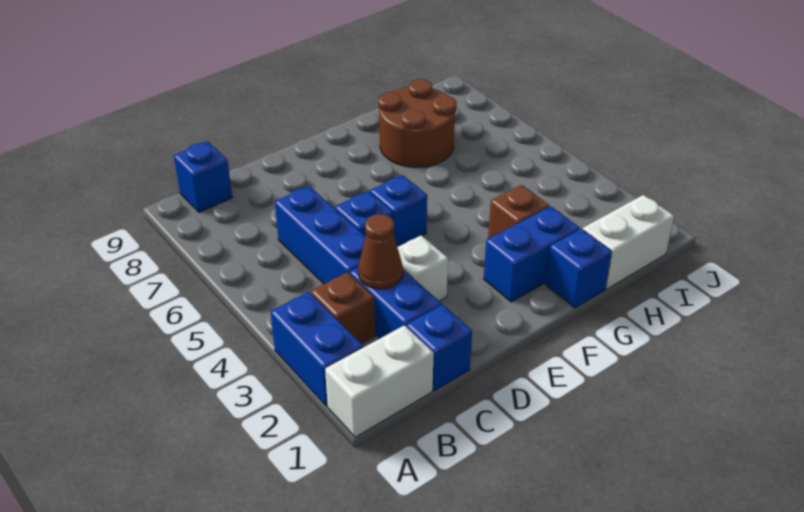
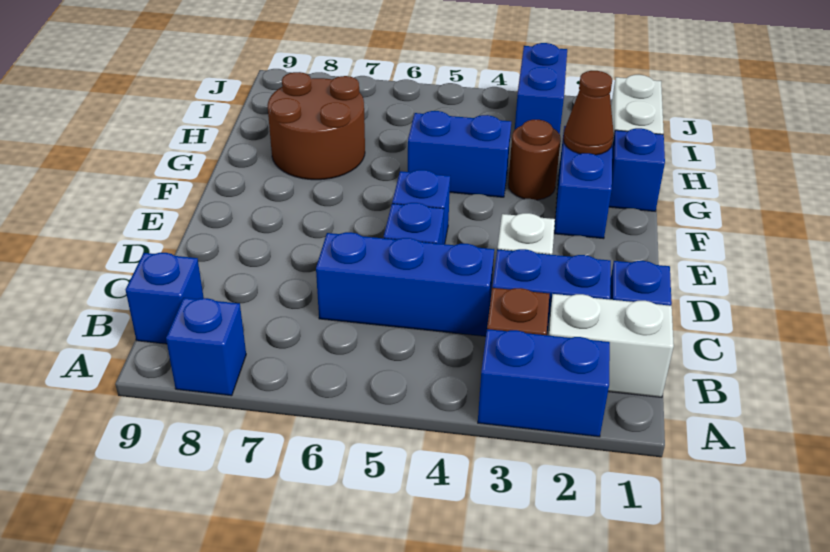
white brick A1:B1 level 1 -> white brick B1:B2 level 1
none -> blue brick A8 level 1
brown cone C3 level 2 -> brown cone G2 level 2
brown brick G3 level 1 -> brown round brick G3 level 1
none -> blue brick G4:G5 level 1
none -> blue brick I3:J3 level 1

